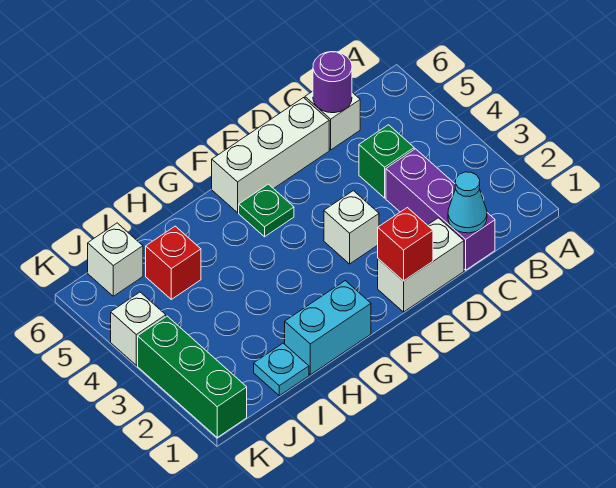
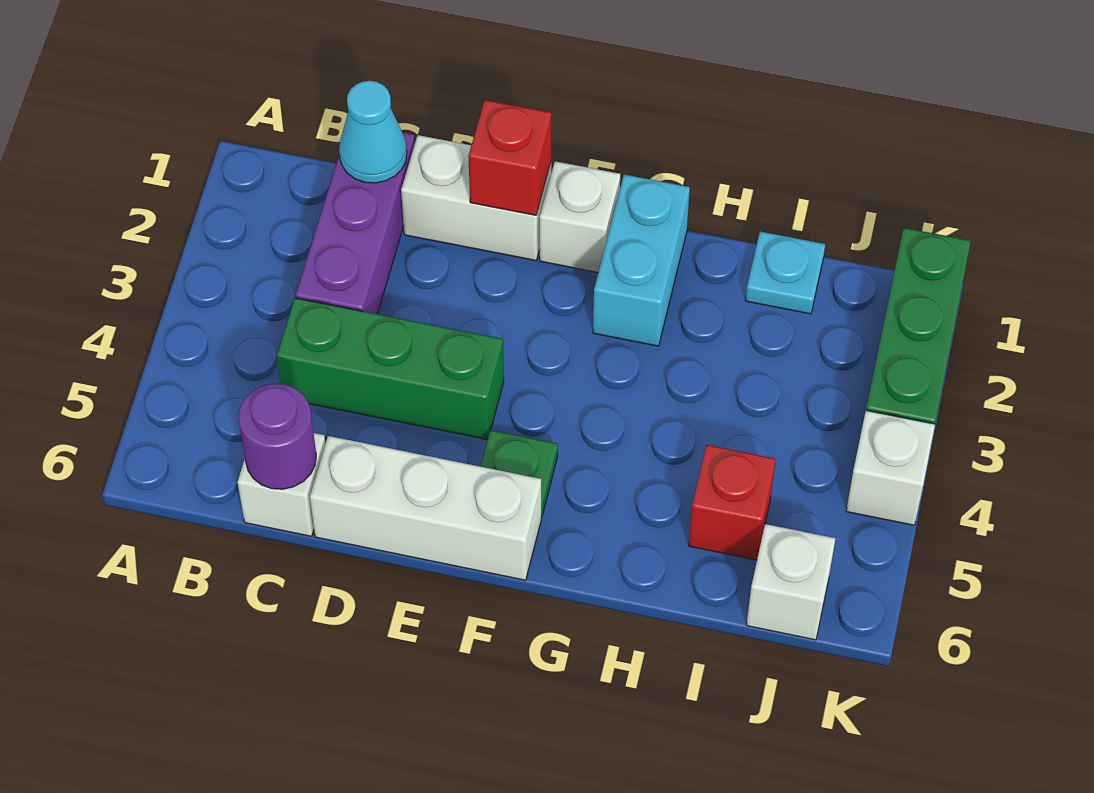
green brick C4 level 1 -> green brick C4:E4 level 1
white brick E3 level 1 -> white brick F1 level 1
cyan brick G1:H1 level 1 -> cyan brick G1:G2 level 1

